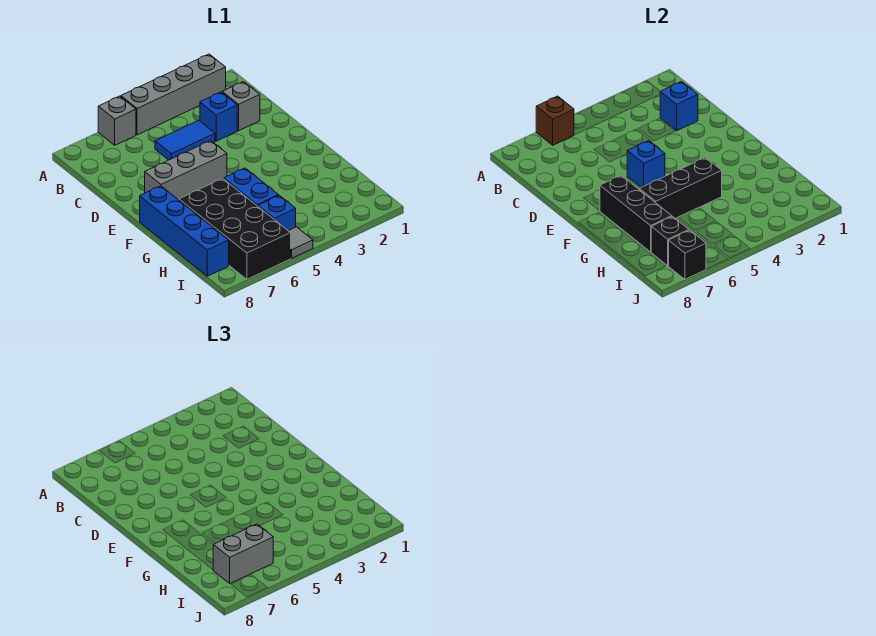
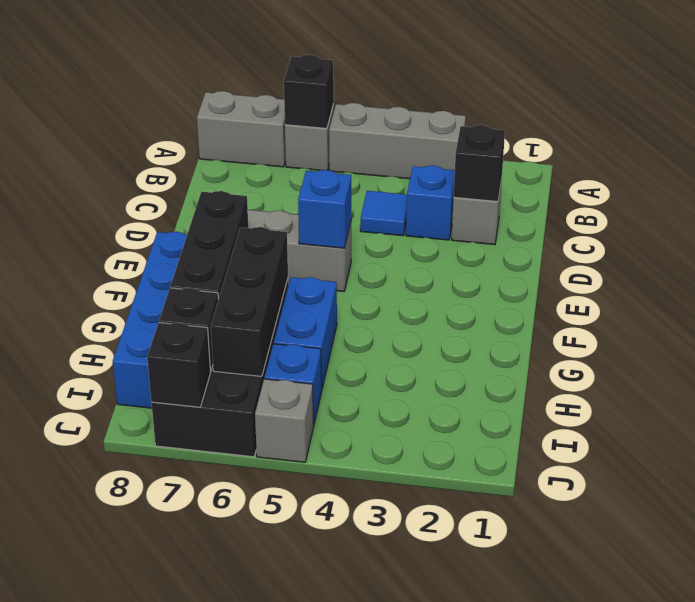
grey brick A2:A5 level 1 -> grey brick A3:A5 level 1
brown brick A6 level 2 -> black brick A6 level 2
blue brick C2 level 2 -> black brick C2 level 2
blue tile C4:C5 level 1 -> blue tile C4 level 1
black brick G4:G6 level 2 -> black brick G6:I6 level 2
grey brick I6:I7 level 3 -> grey brick A7:A8 level 1
grey tile J5 level 1 -> grey brick J5 level 1

